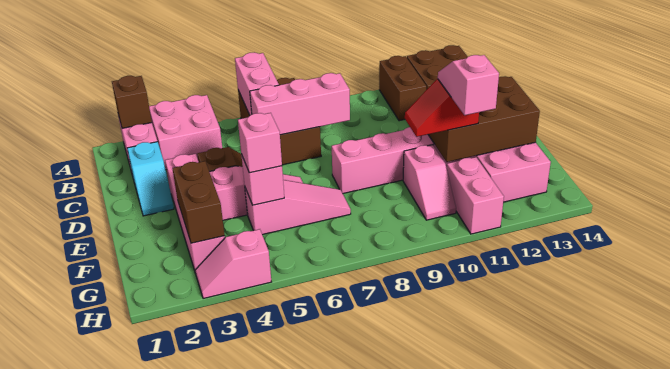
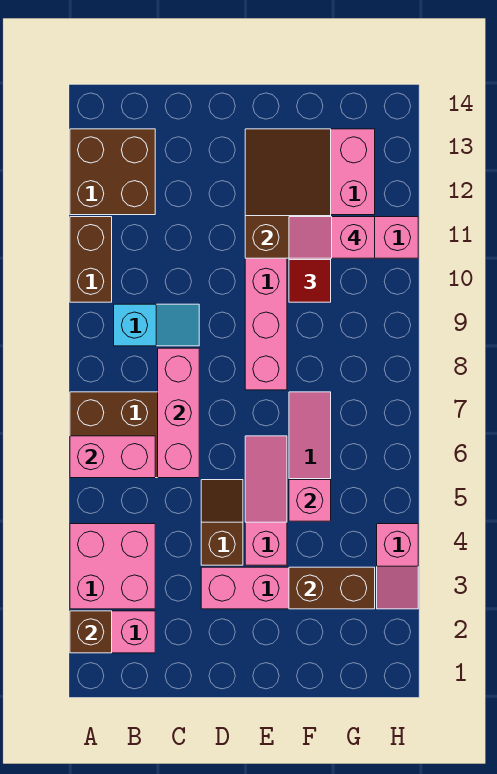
brown brick A11:B11 level 1 -> brown brick A10:A11 level 1
cyan slope C2:D2 level 1 top C -> cyan slope B9:C9 level 1 top B
brown brick E11:F13 level 2 -> brown slope E11:F13 level 2 top 11
pink brick F5 level 3 -> none
pink slope F10:G10 level 1 top F -> none

